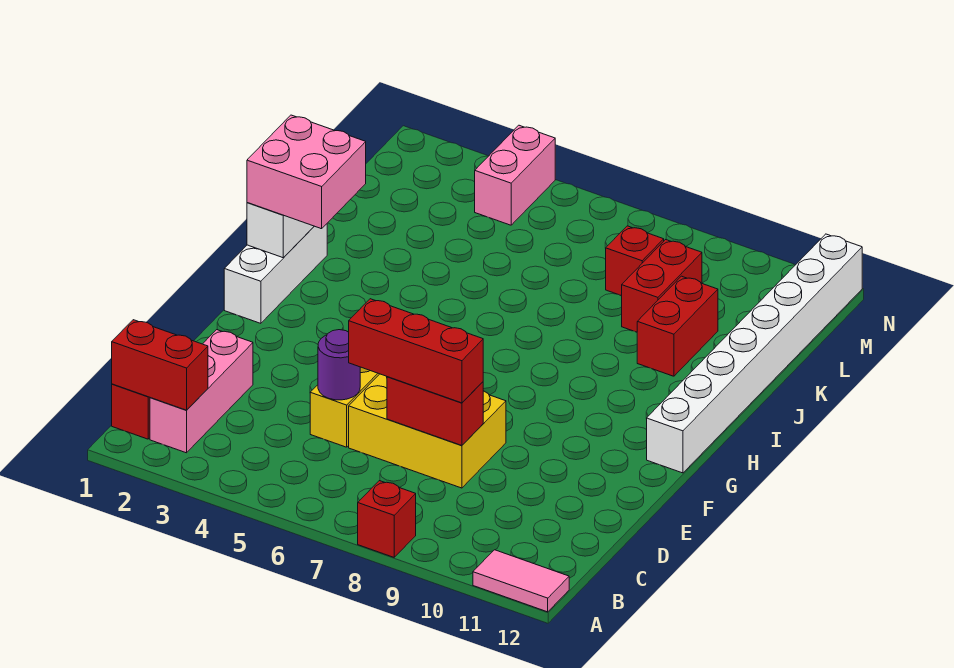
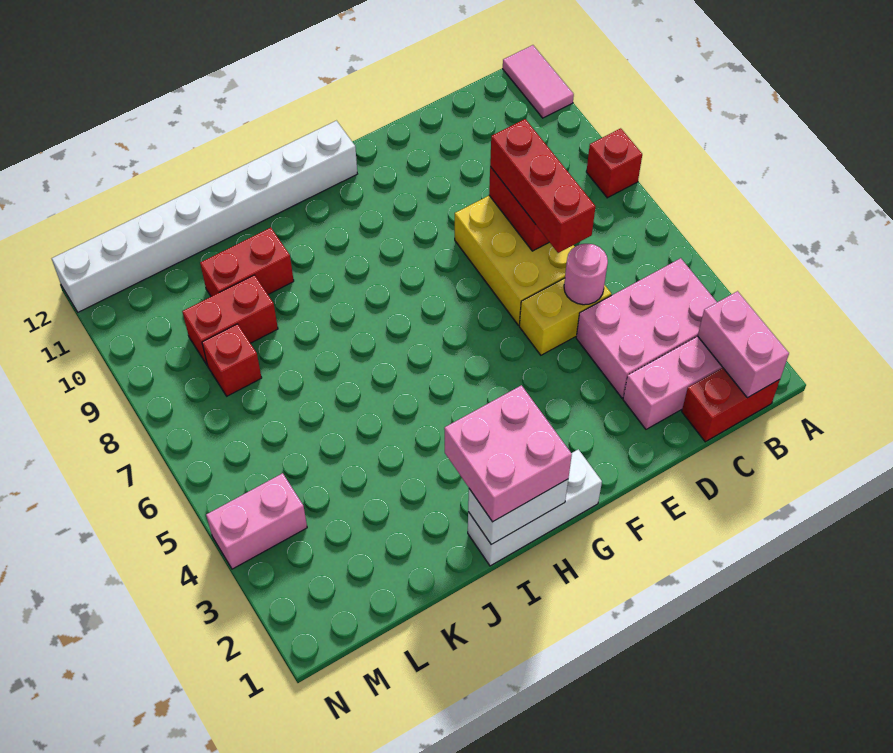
red brick B1:B2 level 2 -> pink brick B1:B2 level 2
none -> pink brick B3:D4 level 1
purple round brick D5 level 2 -> pink round brick D5 level 2

